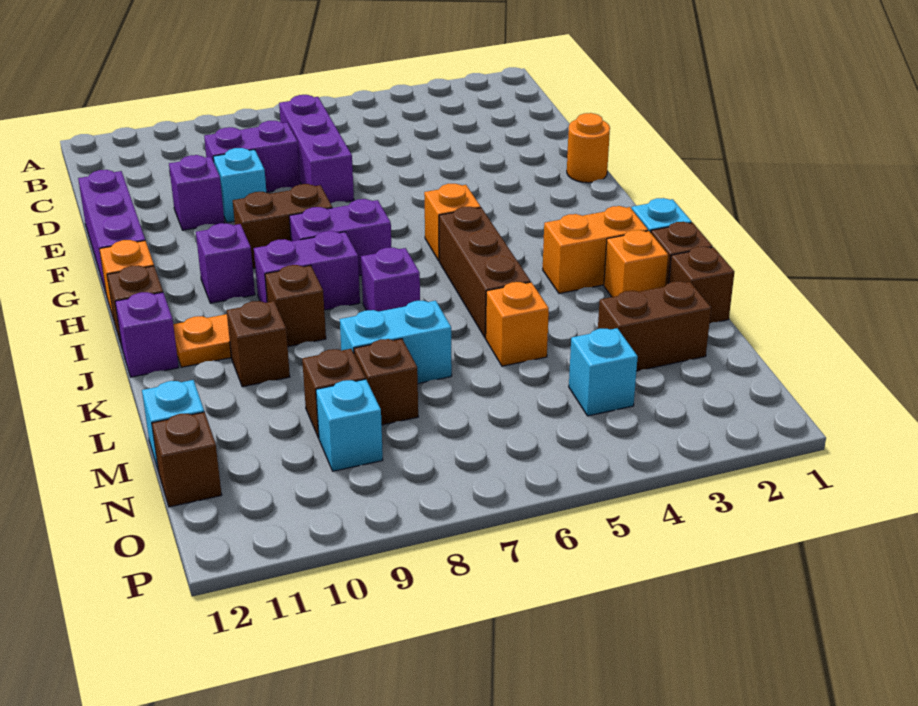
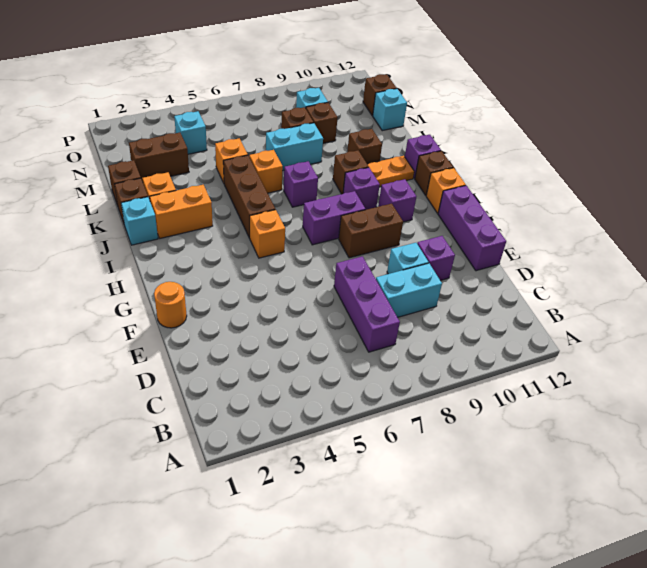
purple brick D8:D9 level 1 -> cyan brick D8:D9 level 1
purple brick I8:I9 level 1 -> purple brick I9 level 1
none -> orange brick K6 level 1

